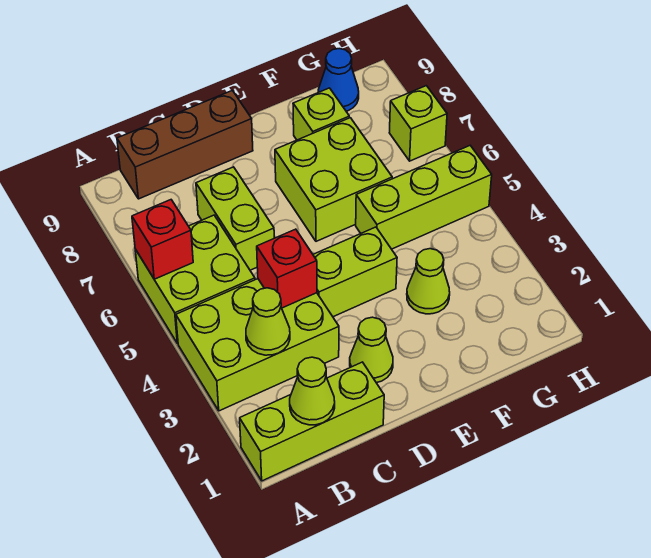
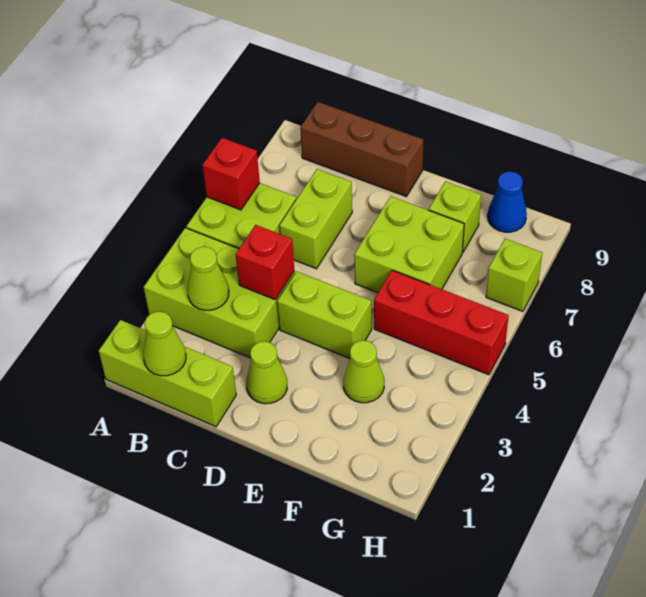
lime brick F5:H5 level 1 -> red brick F5:H5 level 1

